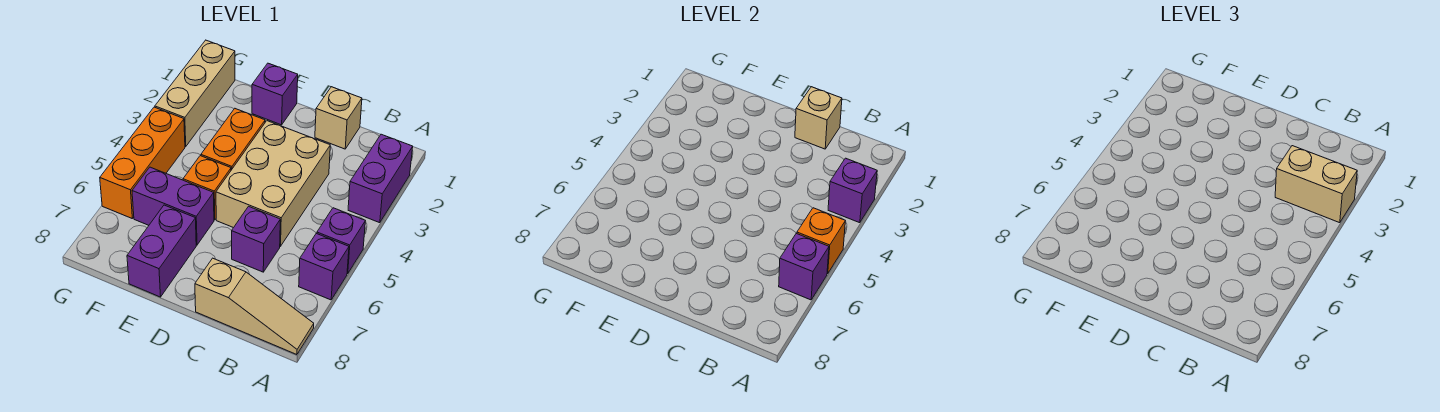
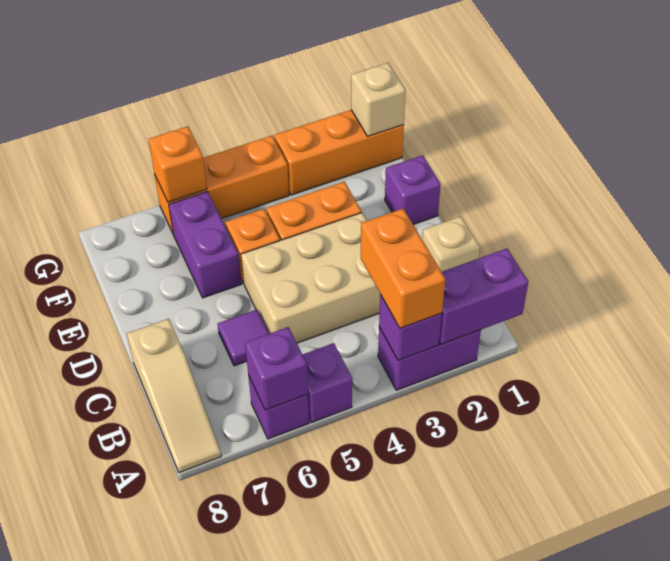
tan brick A3:B3 level 3 -> orange brick A3:B3 level 3
orange brick A5 level 2 -> orange brick G6 level 2
tan brick C1 level 2 -> tan brick G1 level 2
purple brick C6 level 1 -> purple tile C6 level 1
purple brick E7:E8 level 1 -> purple brick A1:A2 level 2
tan brick G1:G3 level 1 -> orange brick G1:G3 level 1

